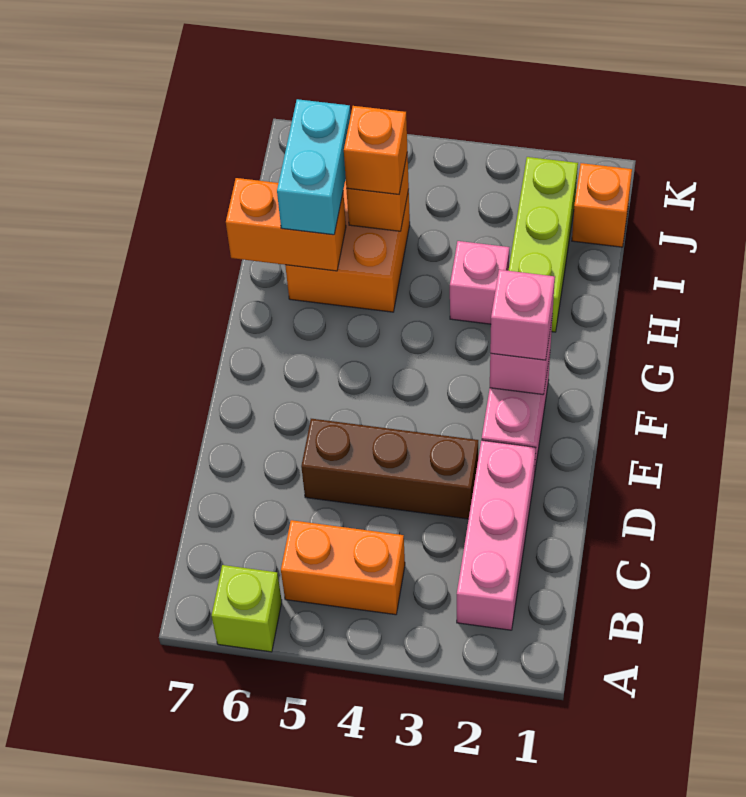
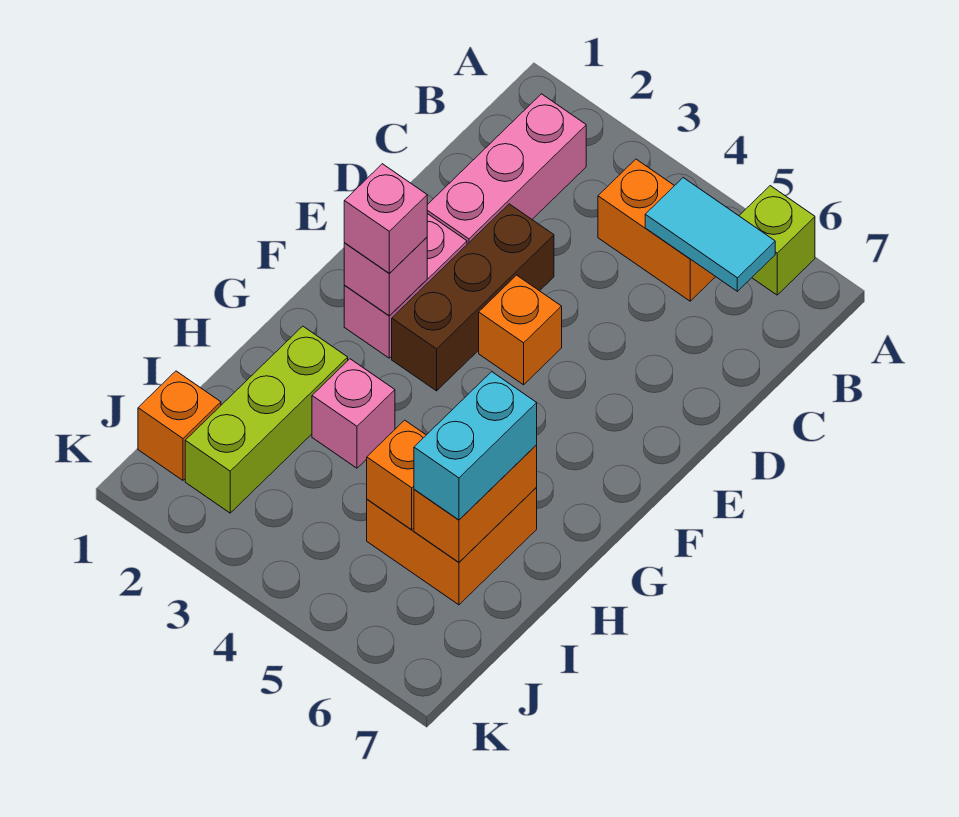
none -> cyan tile B5:B6 level 2
brown brick D3:D5 level 1 -> brown brick D3:F3 level 1
orange brick H6:H7 level 2 -> orange brick H6:I6 level 2
orange brick I5 level 3 -> orange brick E4 level 1

